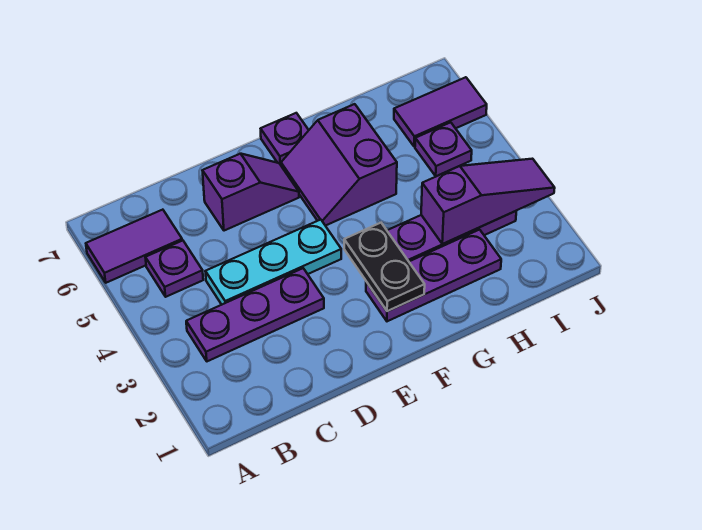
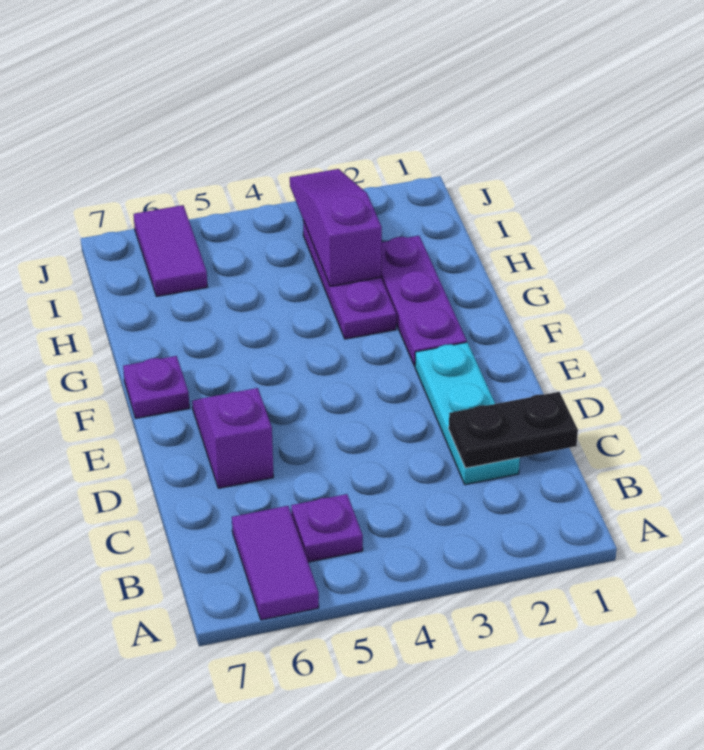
purple plate B3:D3 level 1 -> none
cyan plate C4:E4 level 1 -> cyan plate C2:E2 level 1
black plate F2:F3 level 2 -> black plate C1:C2 level 2
purple slope F5:G6 level 1 top G -> none
purple plate I5 level 1 -> none

